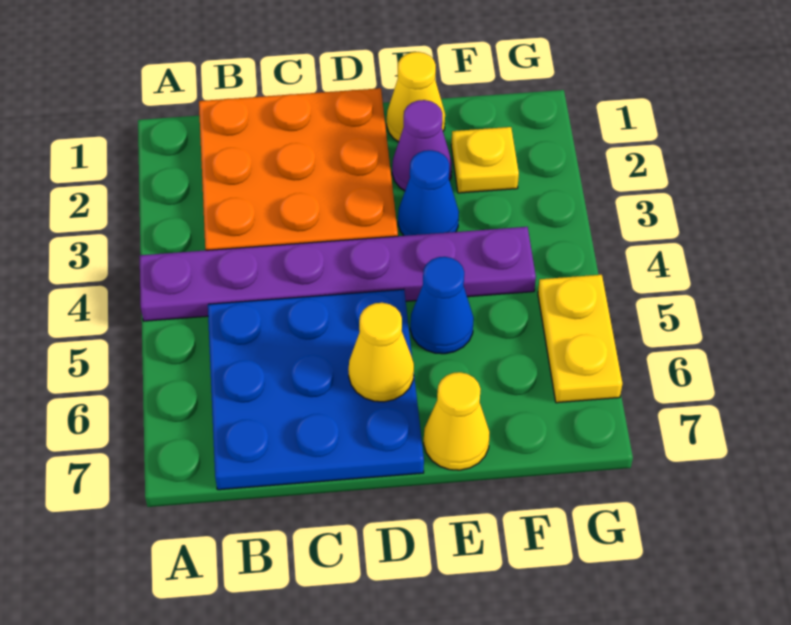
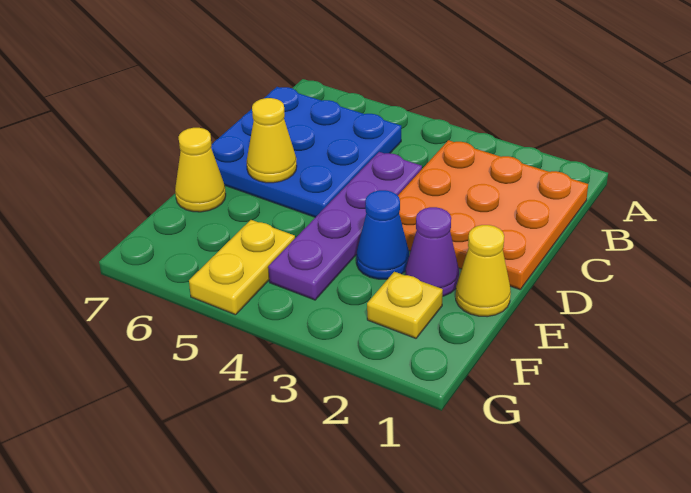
purple plate A4:F4 level 1 -> purple plate C4:F4 level 1
blue cone E5 level 1 -> none
yellow plate G5:G6 level 1 -> yellow plate F5:G5 level 1

